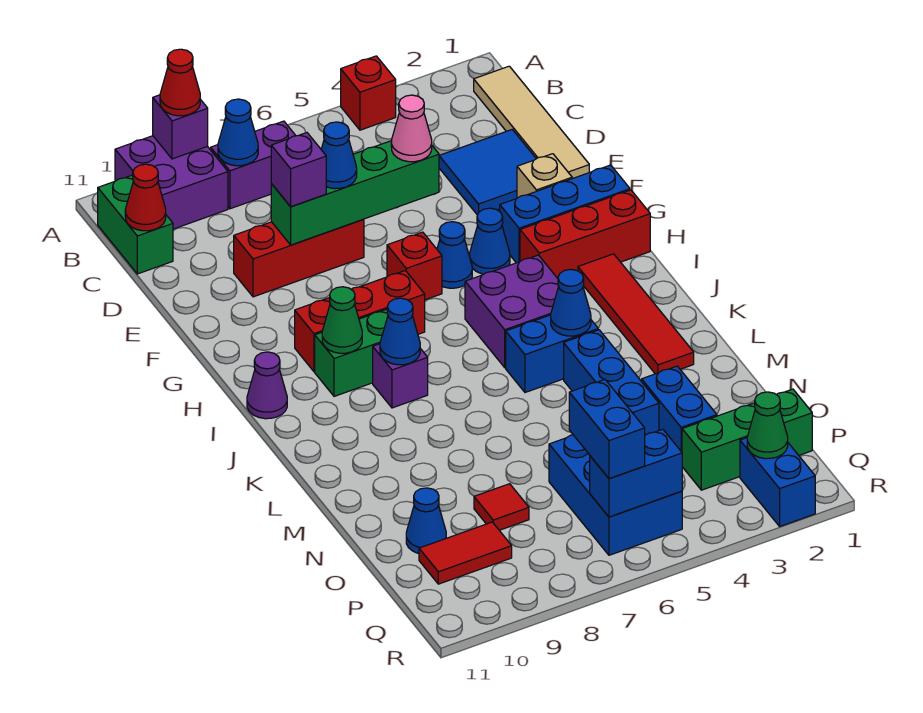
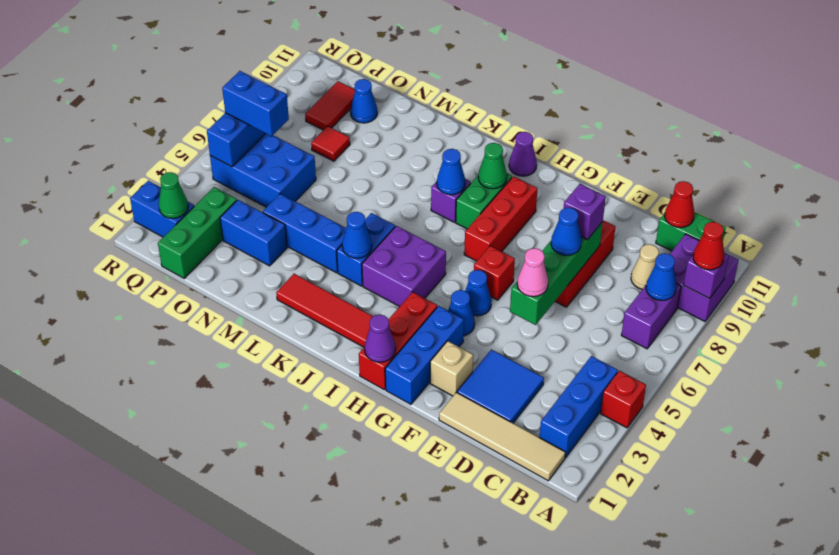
none -> blue brick B2:B4 level 1
none -> tan cone C9 level 1
none -> purple cone H1 level 2

